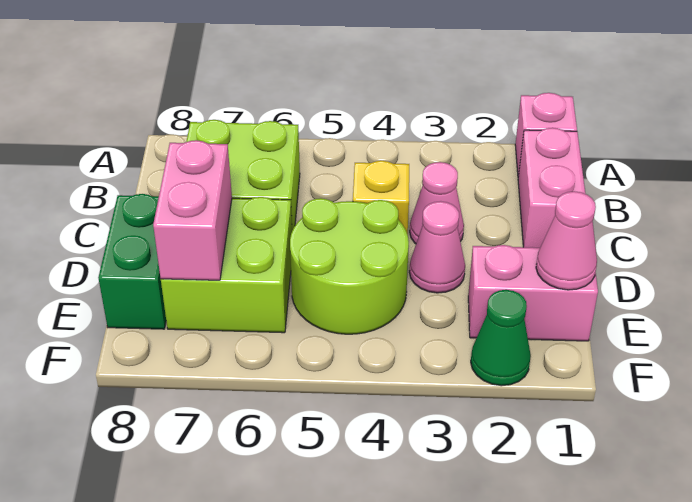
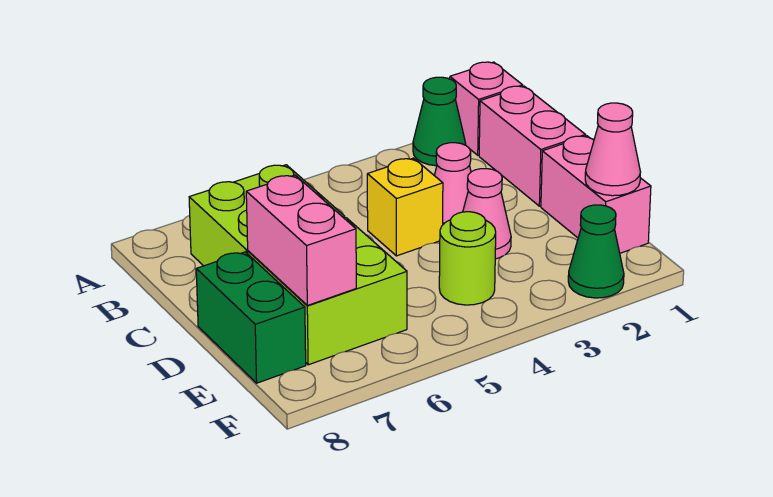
none -> green cone A2 level 1
lime round brick D4:E5 level 1 -> lime round brick E4 level 1
pink brick E1:E2 level 1 -> pink brick D1:E1 level 1

